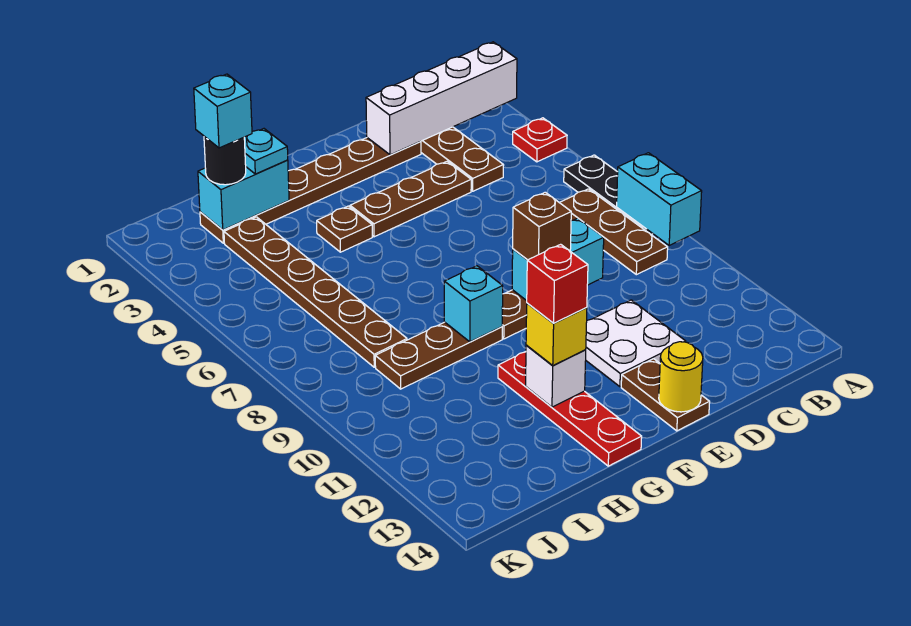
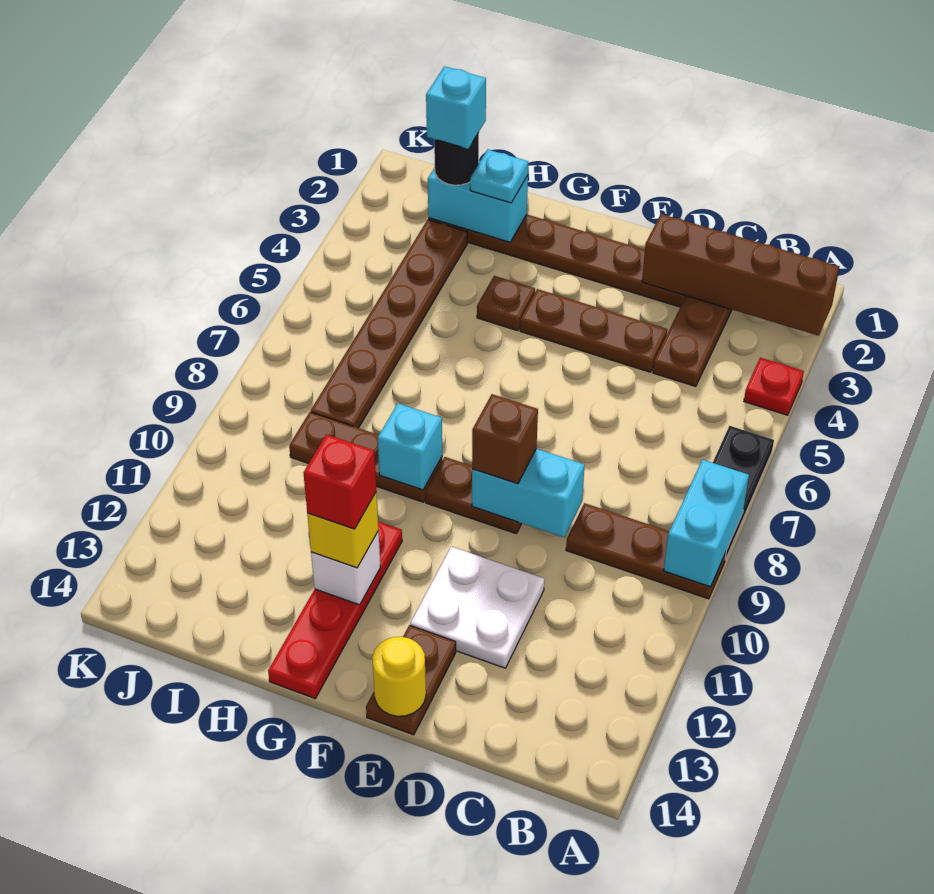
white brick A2:D2 level 2 -> brown brick A2:D2 level 2
brown plate B7:B9 level 1 -> brown plate A9:C9 level 1

